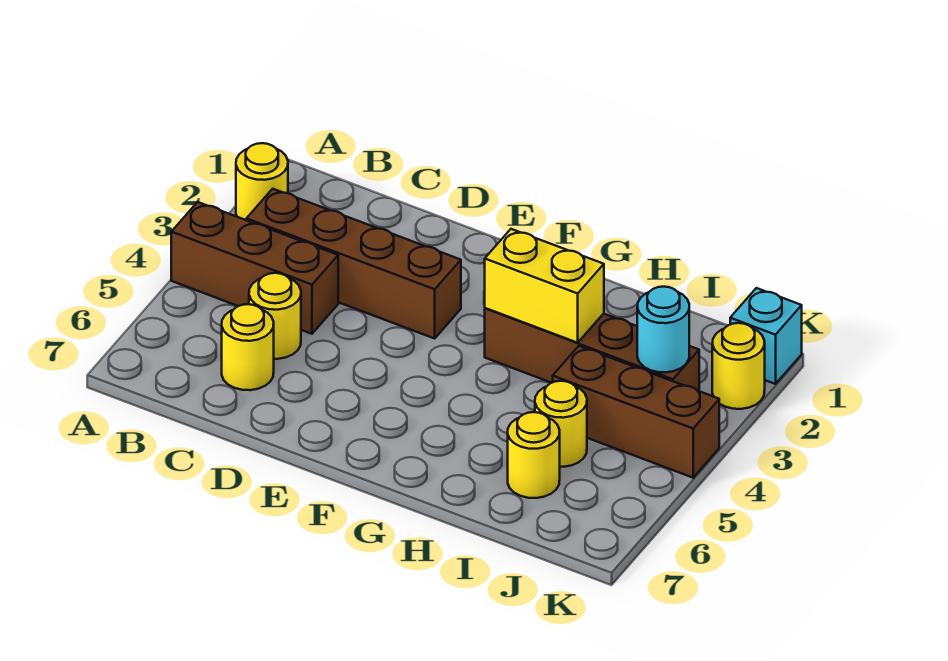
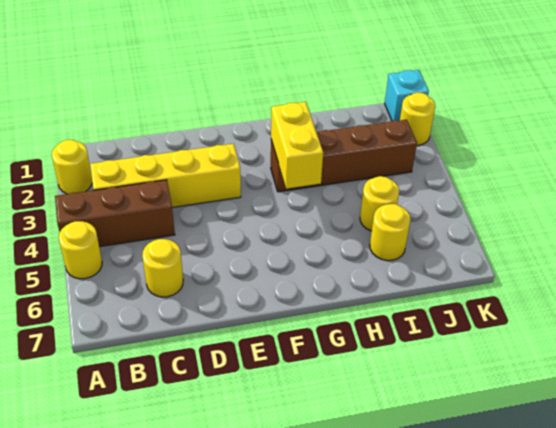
brown brick B3:E3 level 1 -> yellow brick B3:E3 level 1
yellow round brick C5 level 1 -> yellow round brick A5 level 1
yellow brick G3:H3 level 2 -> yellow brick G3:G4 level 2
brown brick I4:K4 level 1 -> none
cyan round brick J3 level 2 -> none

